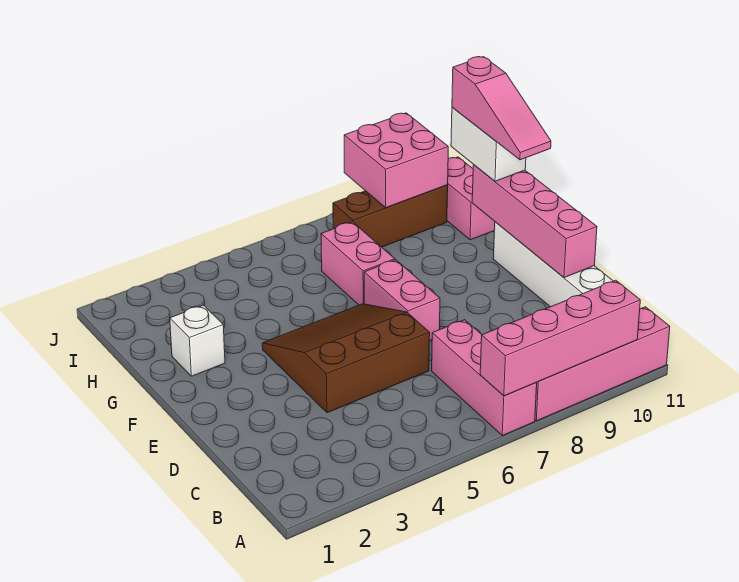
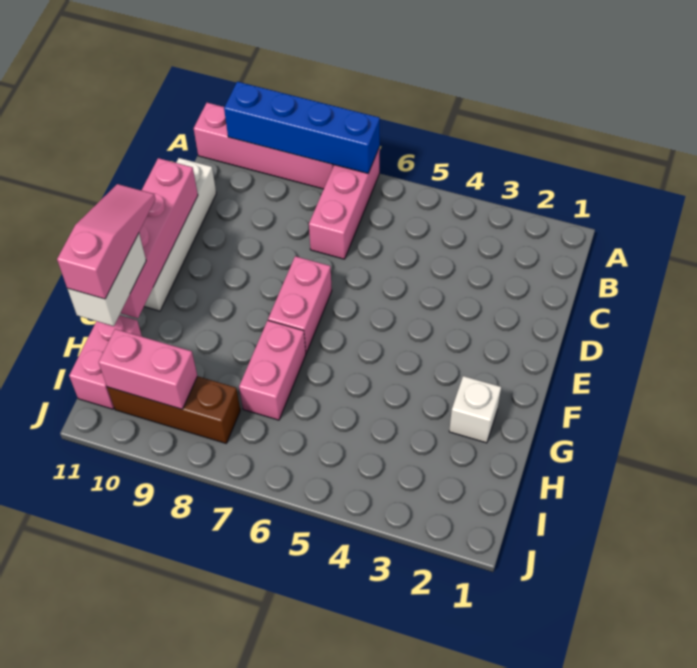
pink brick A7:A10 level 2 -> blue brick A7:A10 level 2
brown slope D4:F6 level 1 top D -> none
pink brick I9:J10 level 2 -> pink brick I9:I10 level 2

